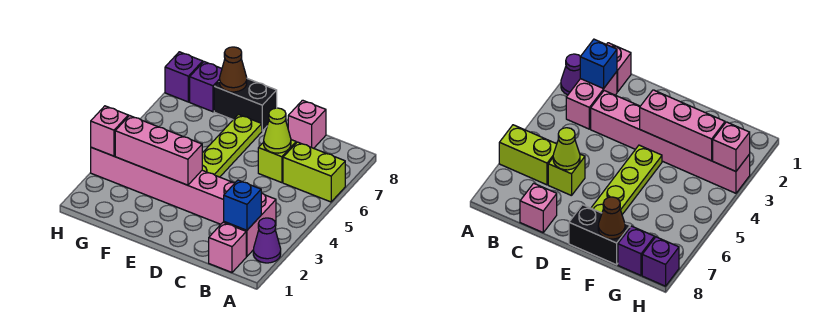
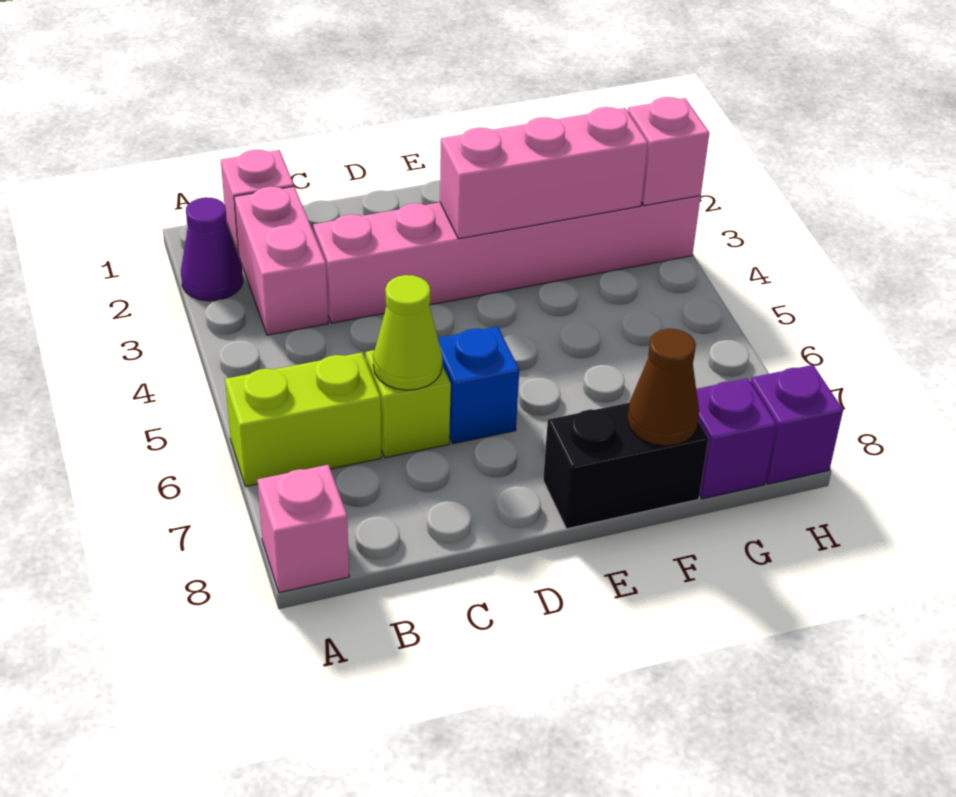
blue brick B2 level 2 -> blue brick D6 level 1
pink brick C8 level 1 -> pink brick A8 level 1
lime plate E4:E7 level 1 -> none

